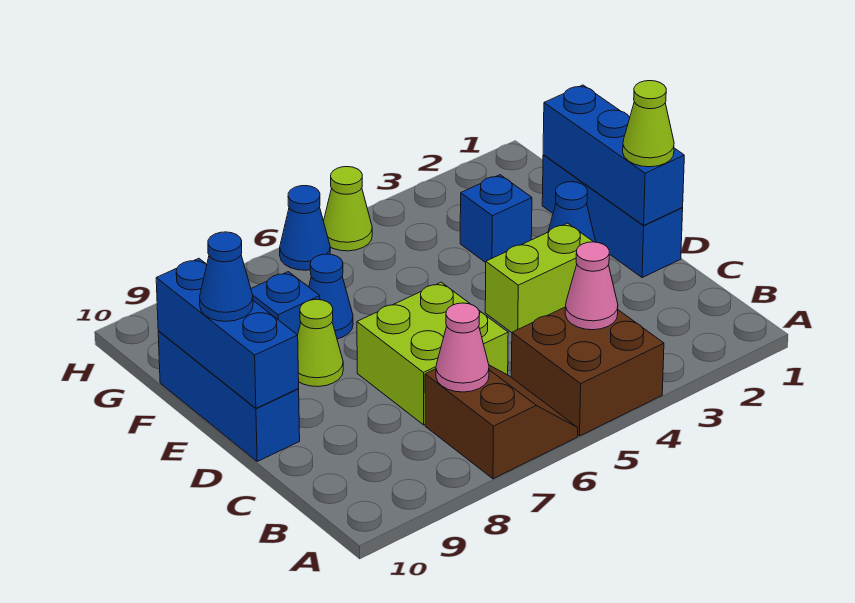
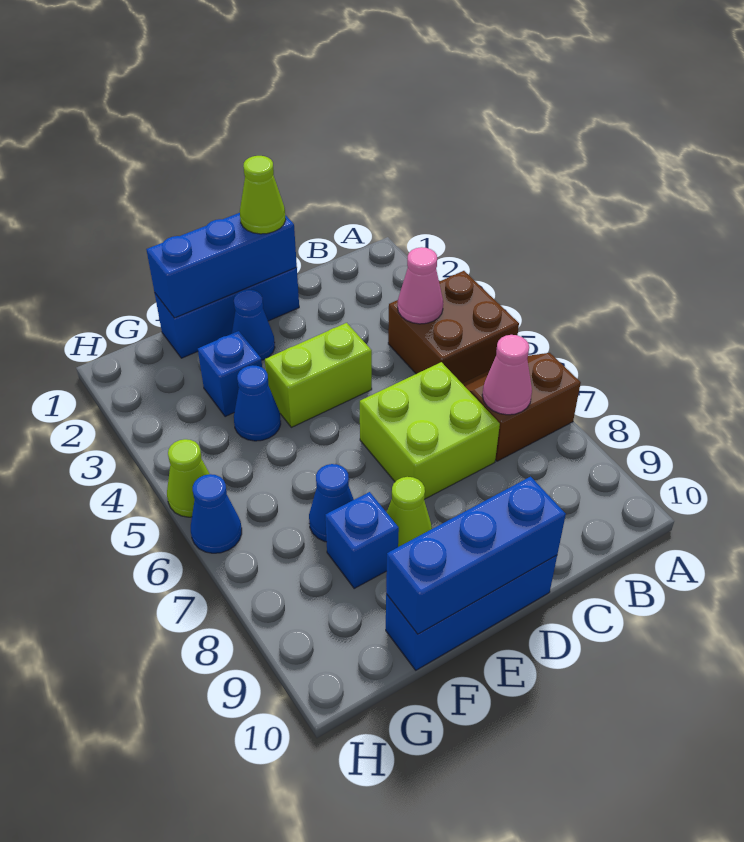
lime brick D3:D4 level 1 -> lime brick D4:E4 level 1
blue cone E10 level 3 -> blue cone F4 level 1

